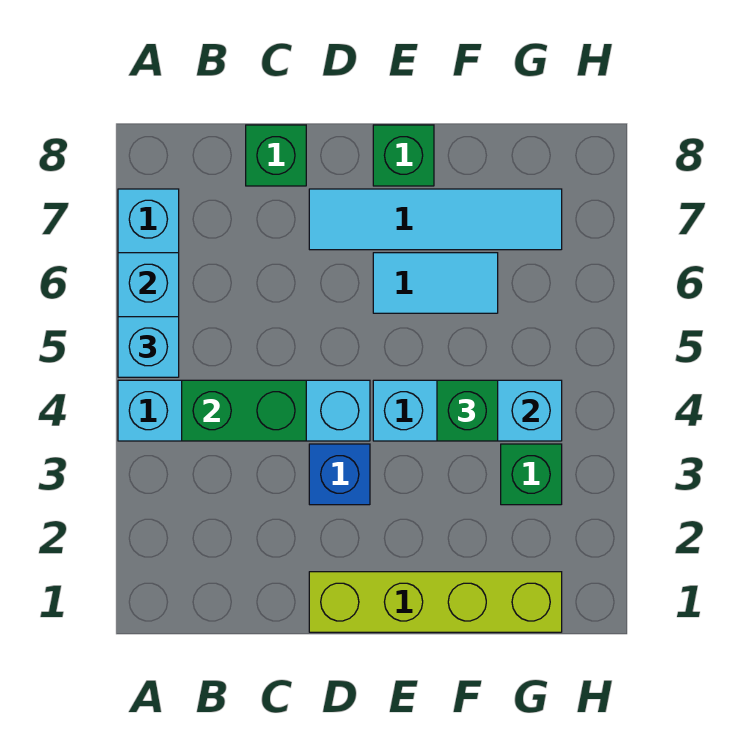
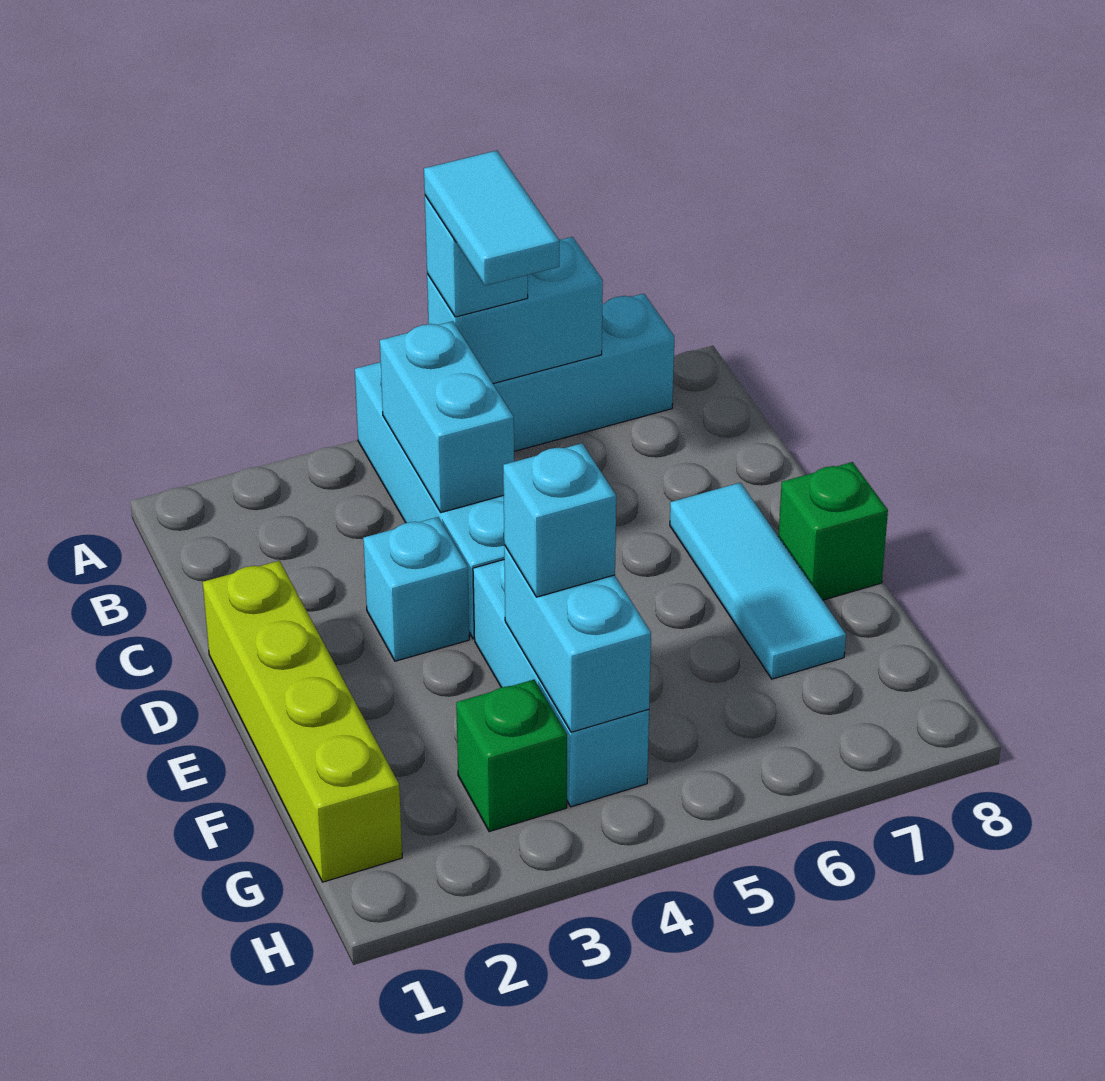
green brick B4:C4 level 2 -> cyan brick B4:C4 level 2
green brick C8 level 1 -> none
blue brick D3 level 1 -> cyan brick D3 level 1
cyan tile D7:G7 level 1 -> cyan tile D7:F7 level 1
cyan tile E6:F6 level 1 -> cyan tile A5:B5 level 4
green brick F4 level 3 -> cyan brick F4 level 3

